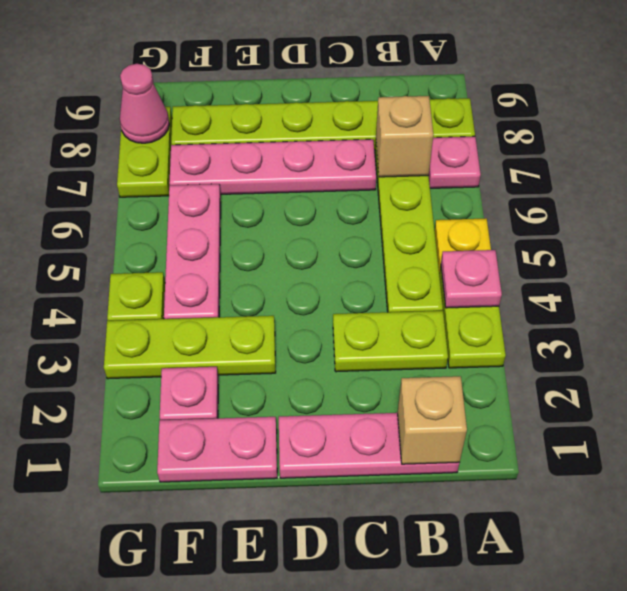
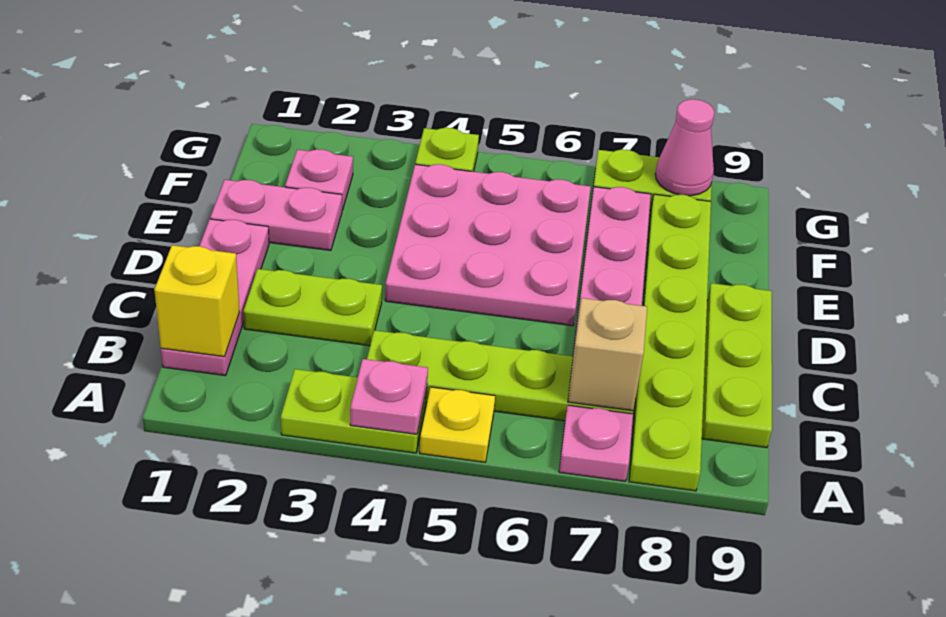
tan brick B1 level 2 -> yellow brick B1 level 2
lime plate B3:C3 level 1 -> lime plate C2:C3 level 1
pink plate E1:F1 level 1 -> pink plate E1:E2 level 1
lime plate E3:G3 level 1 -> lime plate B9:D9 level 1
pink plate F4:F6 level 1 -> pink plate D4:F6 level 1

